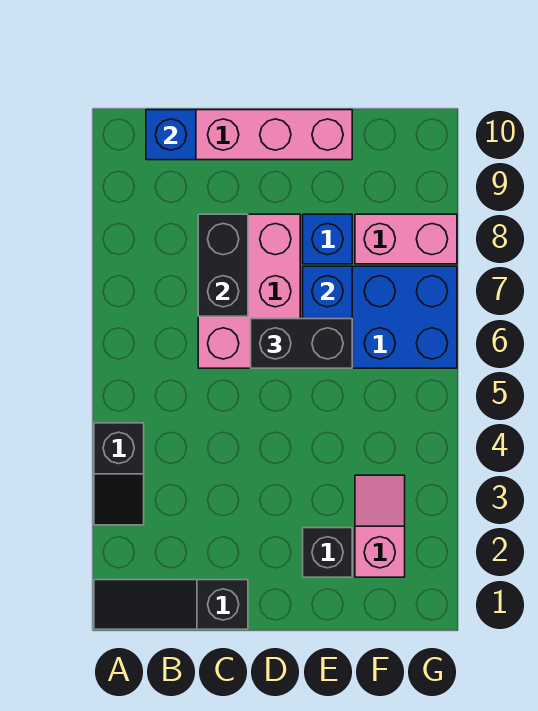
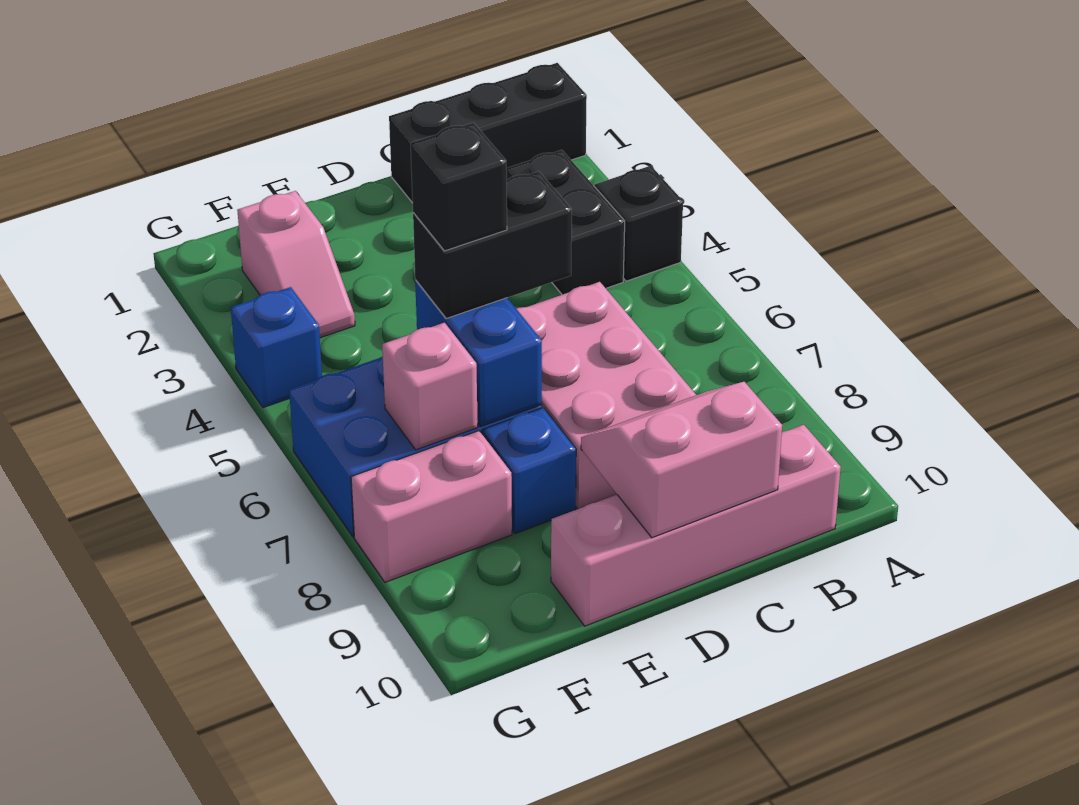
black slope A1:C1 level 1 top C -> black brick A1:C1 level 1
blue brick B10 level 2 -> blue brick G4 level 1
black brick C7:C8 level 2 -> black brick B3:B4 level 1
none -> pink slope C9:D10 level 2 top 10
black brick E2 level 1 -> black brick E6 level 4
none -> pink brick F7 level 2

